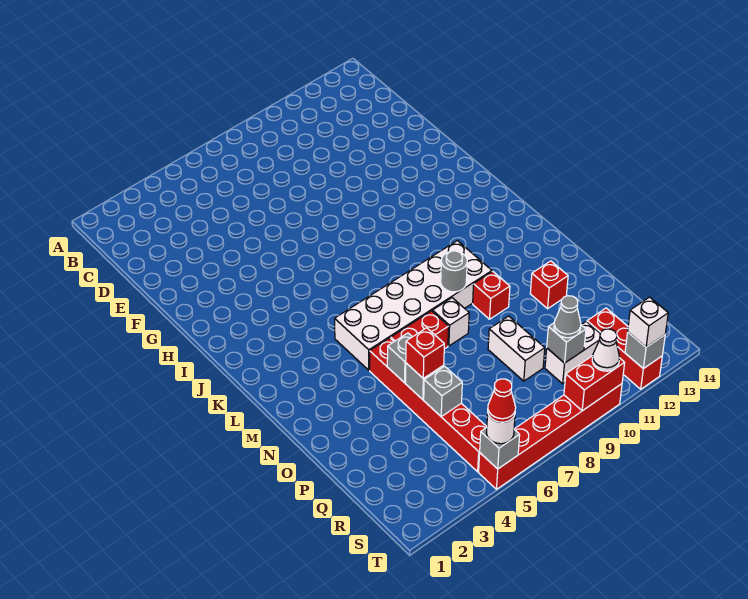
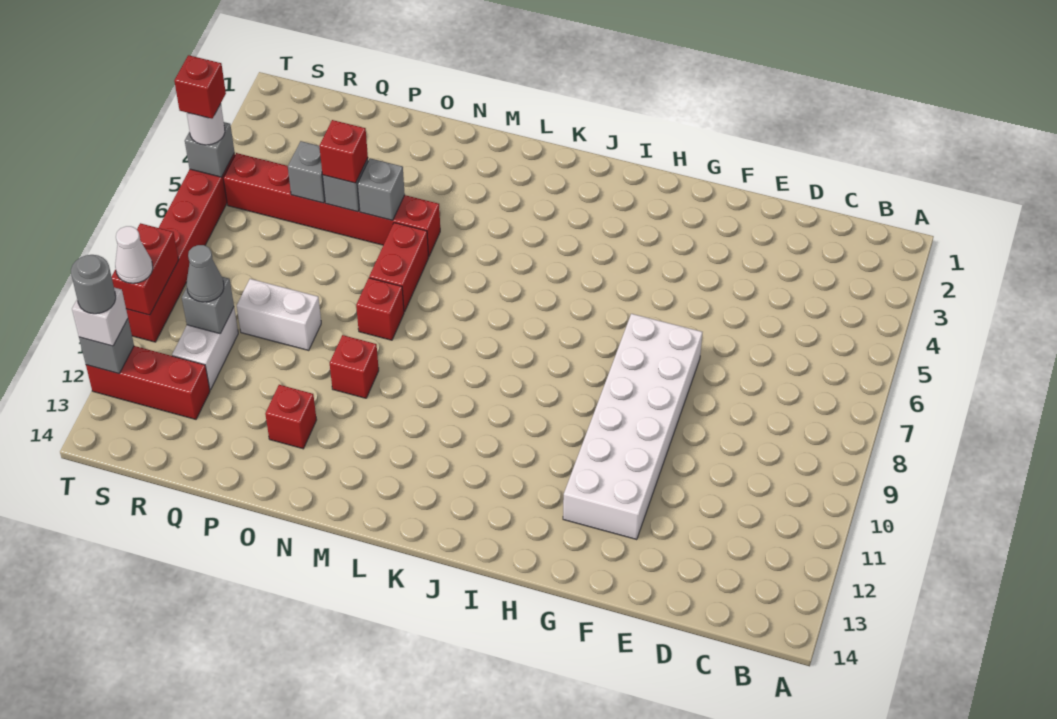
white brick L5:M10 level 1 -> white brick F7:G12 level 1
grey round brick M9 level 2 -> grey round brick T12 level 4
white brick N8 level 1 -> red brick N8 level 1
red cone T5 level 4 -> red brick T5 level 4

